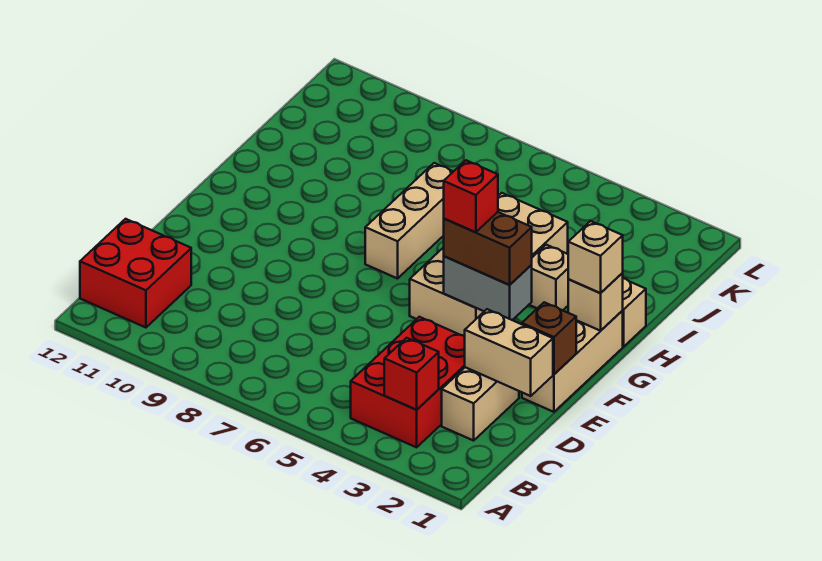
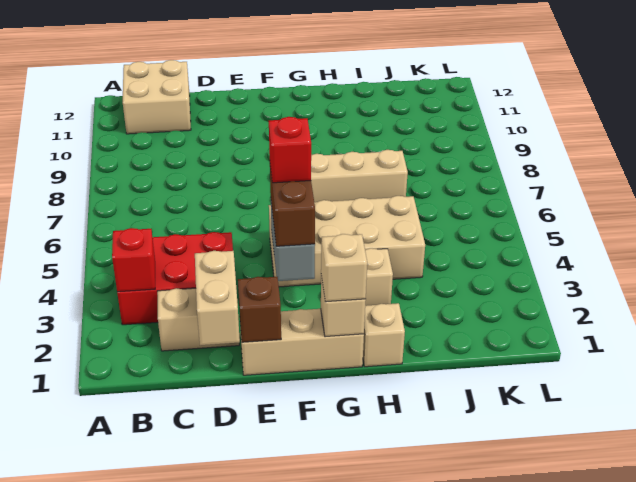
red brick B11:C12 level 1 -> tan brick B11:C12 level 1

